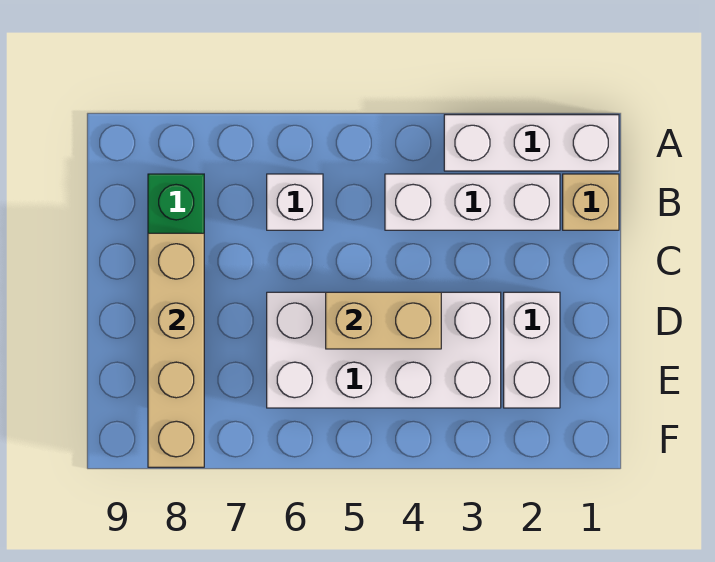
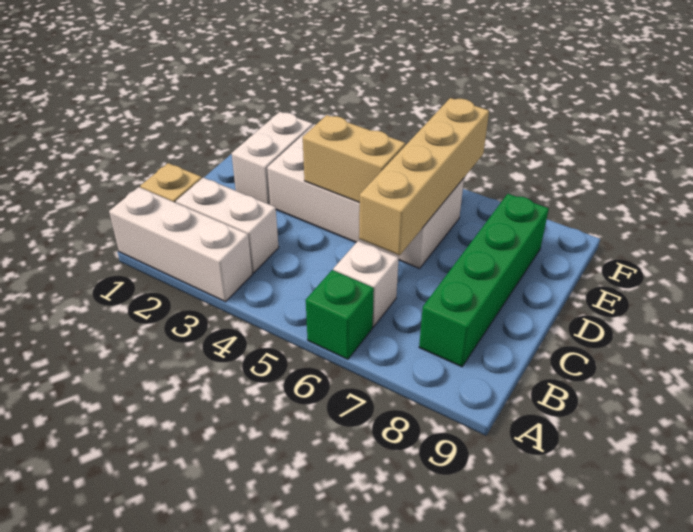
none -> green brick A6 level 1
white brick B2:B4 level 1 -> white brick B2:B3 level 1
tan brick C8:F8 level 2 -> tan brick C6:F6 level 2

